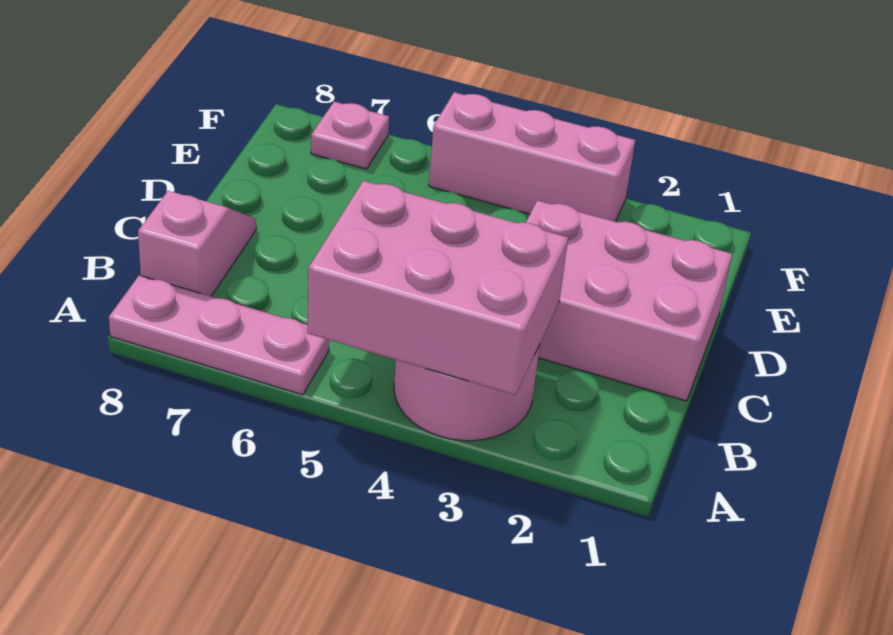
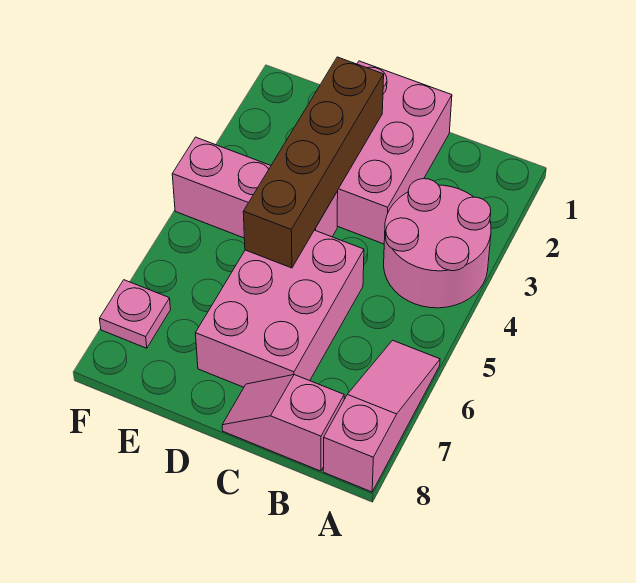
pink brick A3:B5 level 2 -> pink brick C5:D7 level 1
pink plate A6:A8 level 1 -> pink slope A6:A8 level 1 top 8
none -> brown brick D2:D5 level 2
pink brick F3:F5 level 1 -> pink brick D4:F4 level 1

